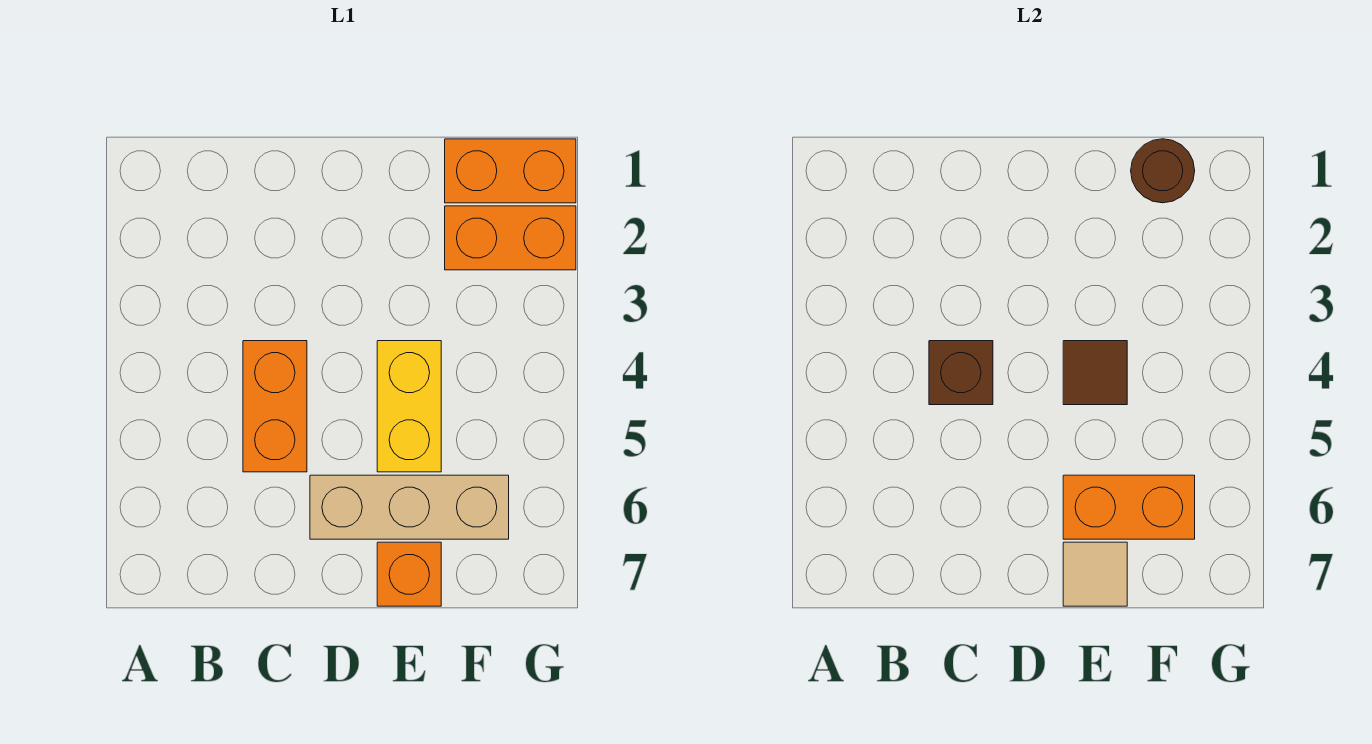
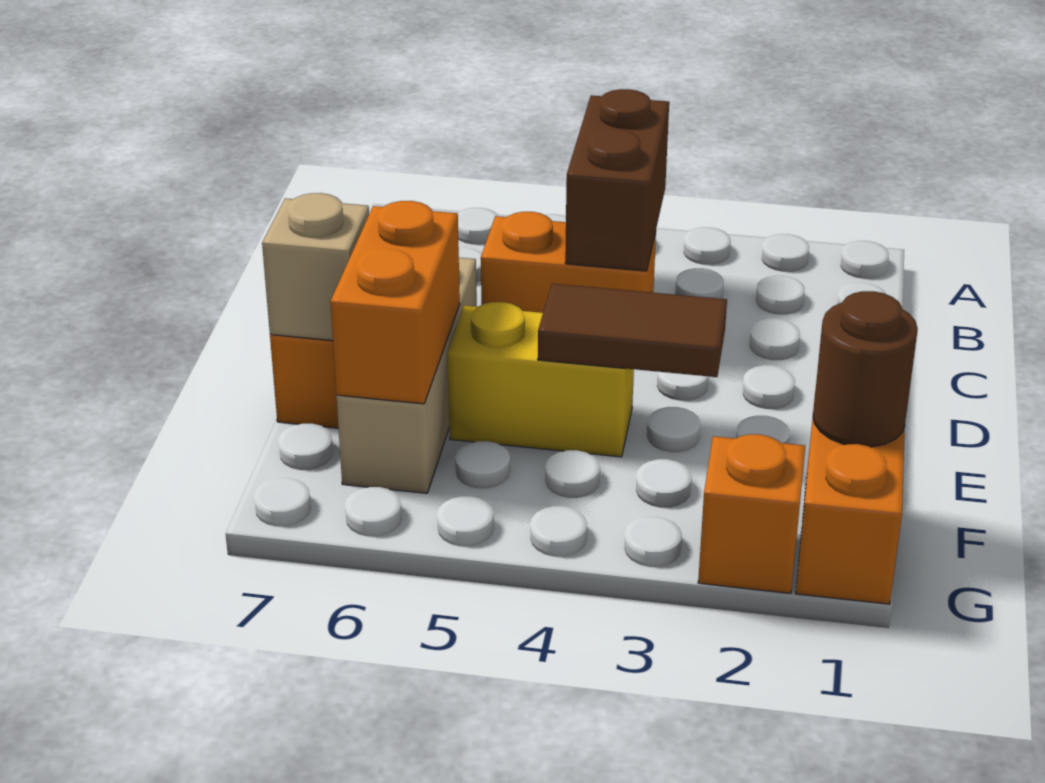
brown brick C4 level 2 -> brown brick B4:C4 level 2
brown tile E4 level 2 -> brown tile E3:E4 level 2
tan tile E7 level 2 -> tan brick E7 level 2
orange brick F2:G2 level 1 -> orange brick G2 level 1

